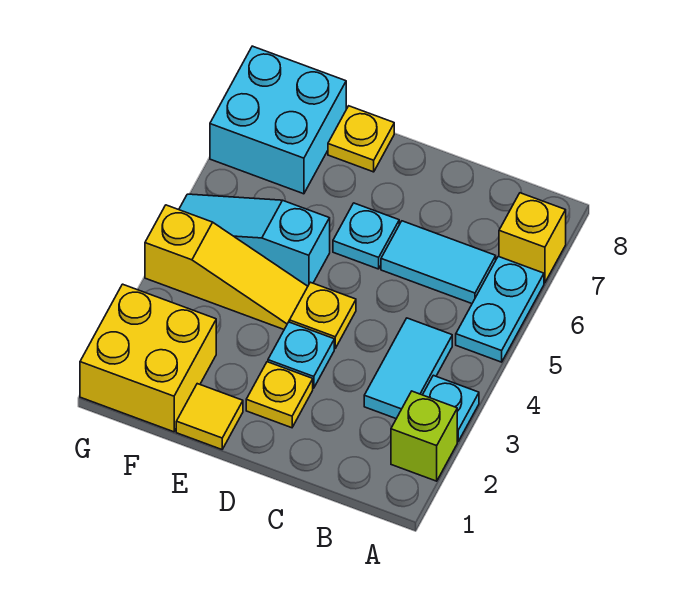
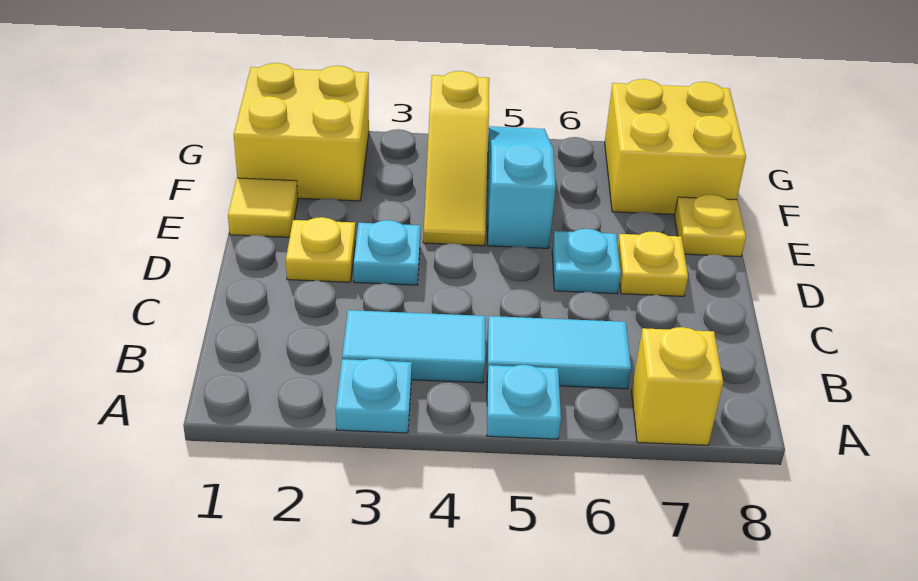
lime brick A2 level 1 -> none
cyan plate A5:A6 level 1 -> cyan plate A5 level 1
cyan tile B6:C6 level 1 -> cyan tile B5:B6 level 1
yellow plate D4 level 1 -> yellow plate D7 level 1
cyan brick F7:G8 level 1 -> yellow brick F7:G8 level 1

